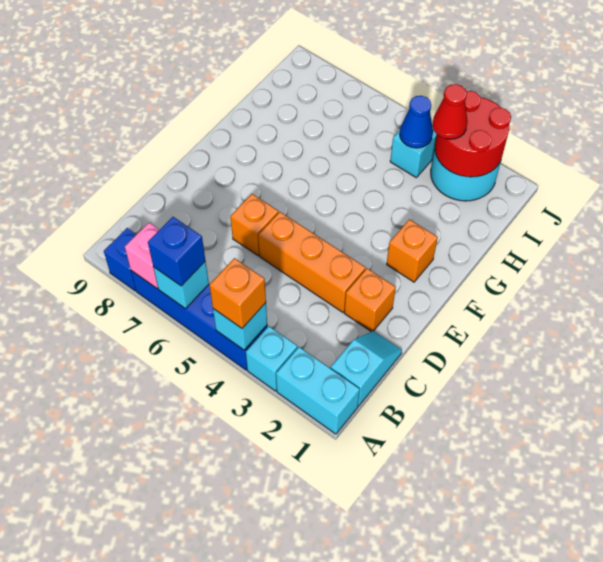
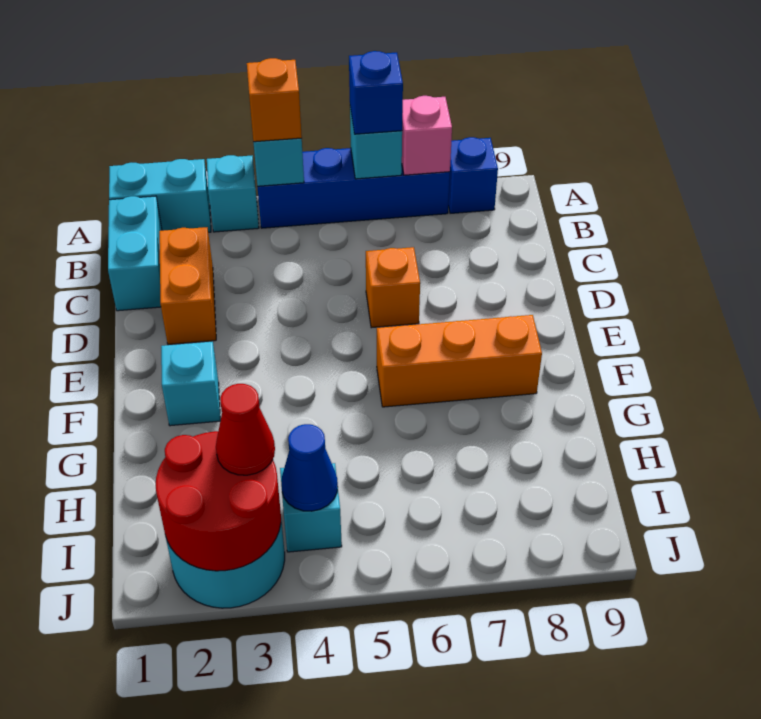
cyan slope B1:C1 level 1 top B -> cyan brick B1:C1 level 1
orange brick D2 level 1 -> orange brick C2:D2 level 1
orange brick D3:D5 level 1 -> orange brick F6:F8 level 1
orange brick F2 level 1 -> cyan brick F2 level 1

